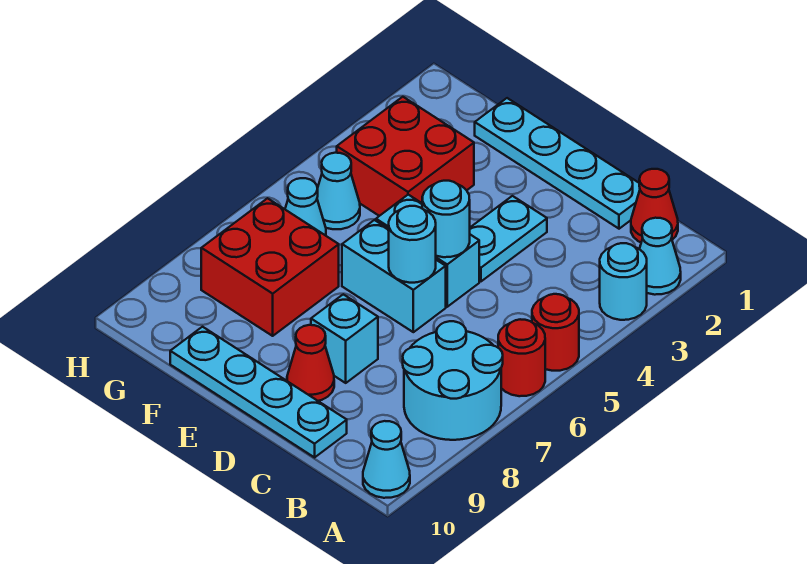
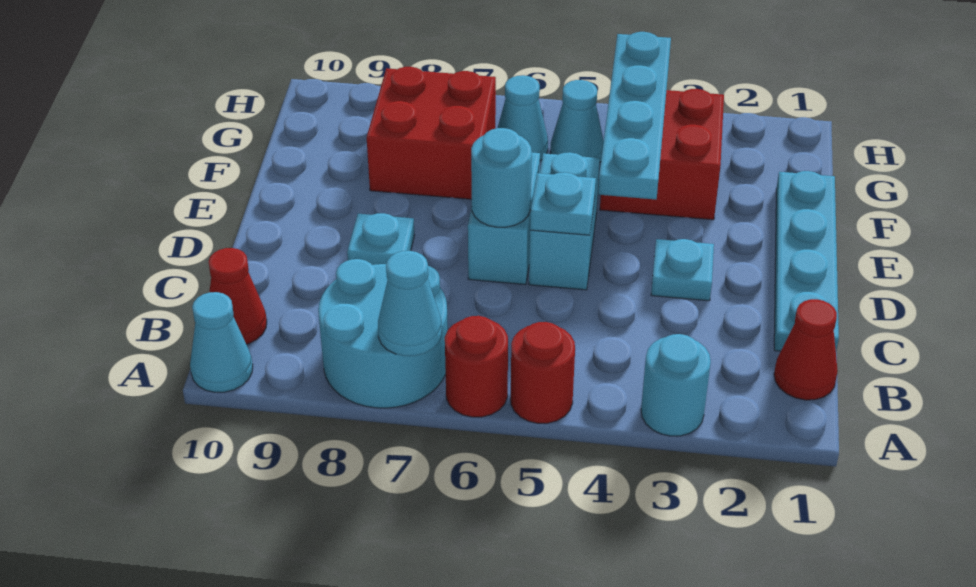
cyan cone A2 level 1 -> cyan cone A7 level 2
cyan plate C10:F10 level 1 -> cyan plate E4:H4 level 2
cyan plate D3:D4 level 1 -> cyan plate D3 level 1
cyan round brick D5 level 2 -> cyan plate D5 level 2
cyan brick D8 level 1 -> cyan plate D8 level 1
red cone D9 level 1 -> red cone B10 level 1

